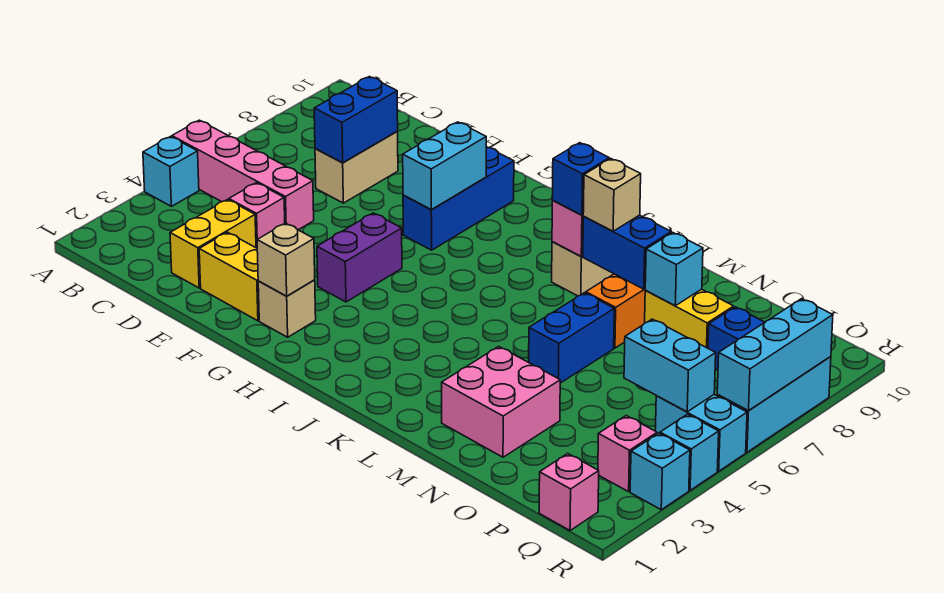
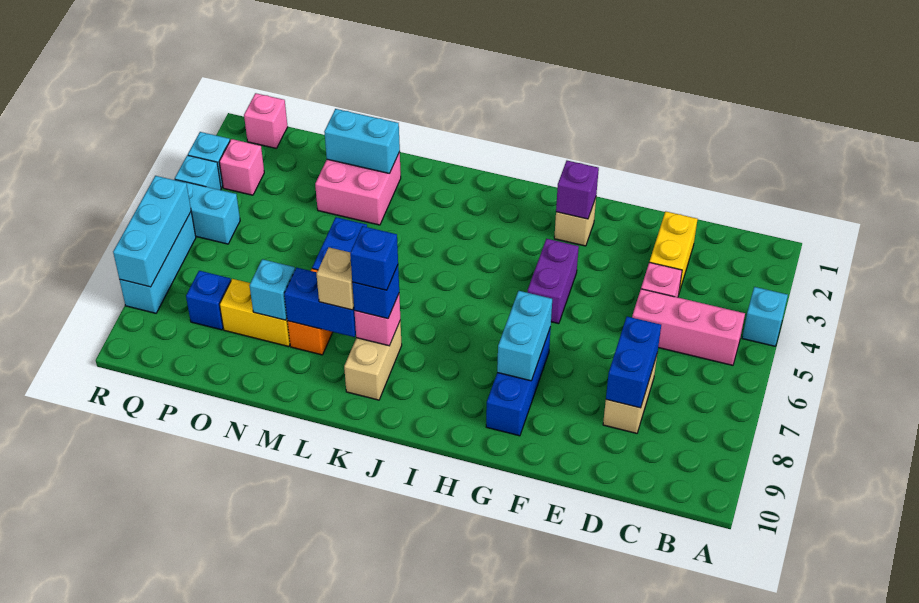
pink brick A5:D5 level 1 -> pink brick B5:D5 level 1
yellow brick E2:F2 level 1 -> none
tan brick G2 level 2 -> purple brick G2 level 2
none -> blue brick K8 level 4
cyan brick P5:Q5 level 2 -> cyan brick M2:N2 level 2

